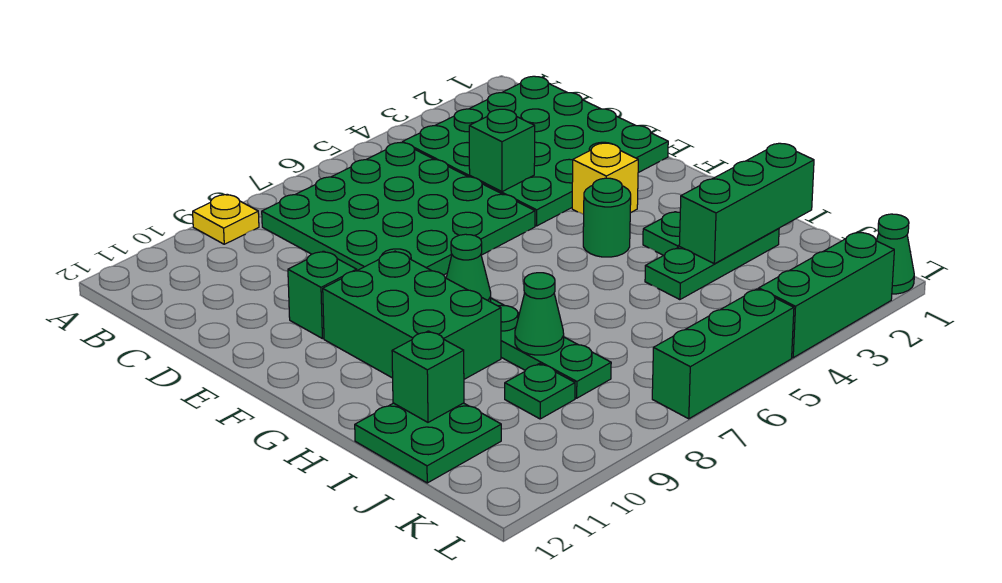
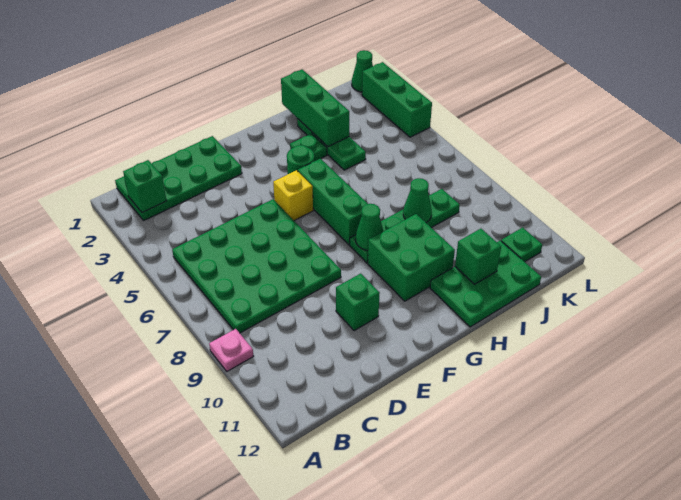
yellow plate A9 level 1 -> pink plate A9 level 1
green plate B1:E4 level 1 -> green plate B1:E2 level 1
green brick D4 level 2 -> green brick B2 level 2
yellow brick F3 level 1 -> yellow brick F5 level 1
green brick F9:H10 level 1 -> green brick G9:H10 level 1
green plate I11:J12 level 1 -> green plate H11:J12 level 1
green plate J9 level 1 -> green plate K11 level 1
green brick L5:L7 level 1 -> green brick G5:G7 level 1

